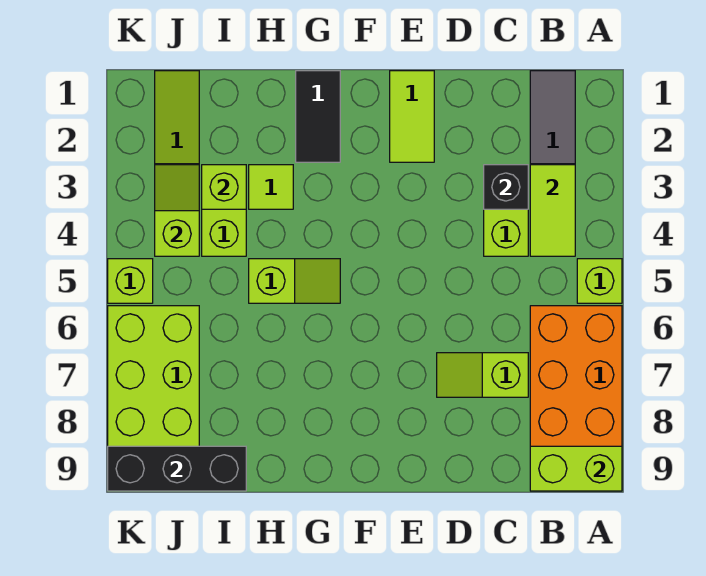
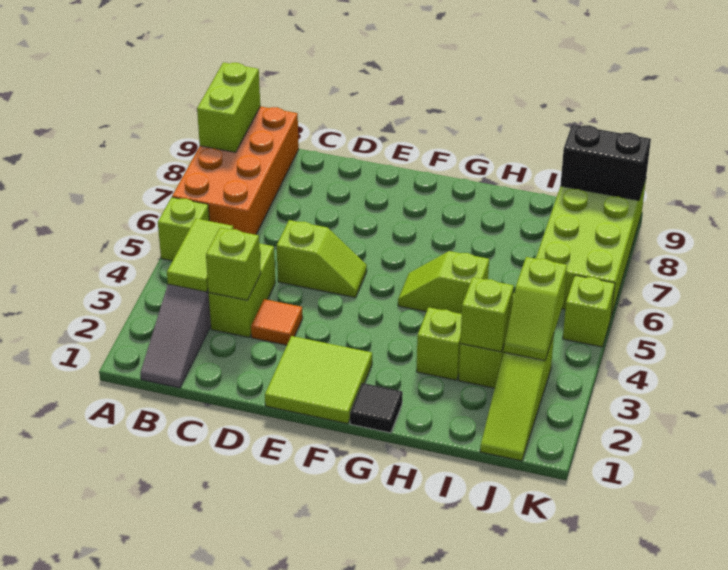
lime brick A9:B9 level 2 -> lime brick A8:A9 level 2
black brick C3 level 2 -> lime brick C3 level 2
lime slope C7:D7 level 1 top C -> lime slope D5:E5 level 1 top D
none -> orange tile D3 level 1
lime tile E1:E2 level 1 -> lime tile E1:F2 level 1
black tile G1:G2 level 1 -> black tile G1 level 1
lime tile H3 level 1 -> lime brick H3 level 1
black brick I9:K9 level 2 -> black brick J9:K9 level 2

